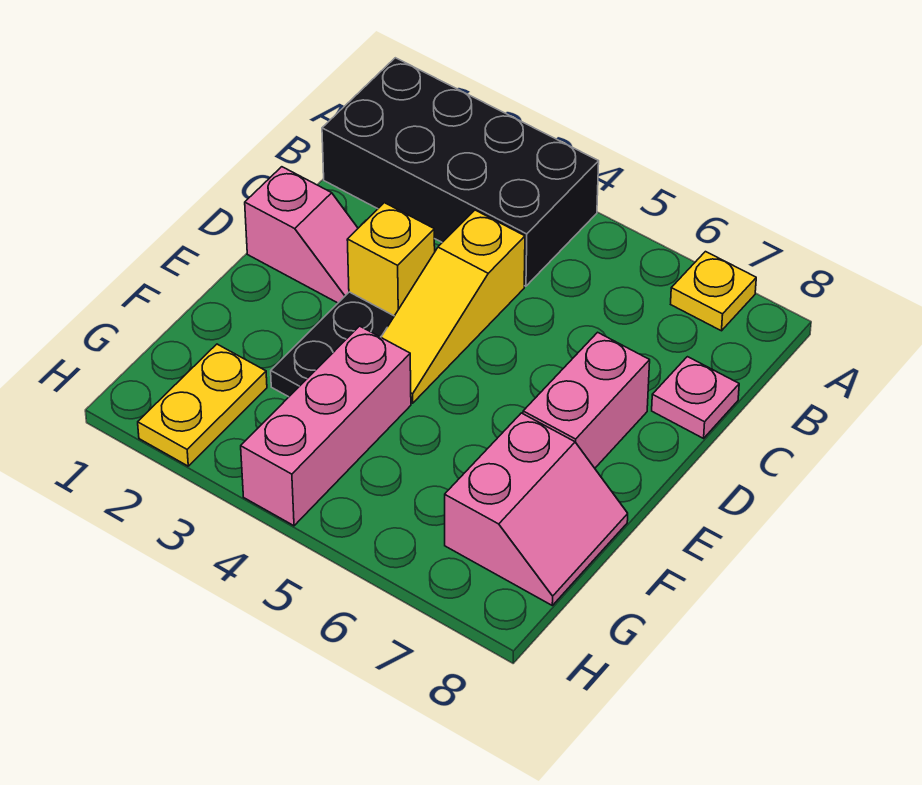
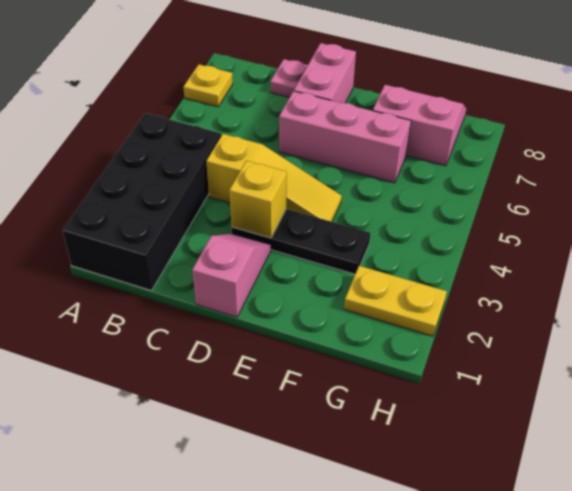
pink brick D7:E7 level 1 -> pink brick D7:D8 level 1
pink brick F4:H4 level 1 -> pink brick D6:F6 level 1

